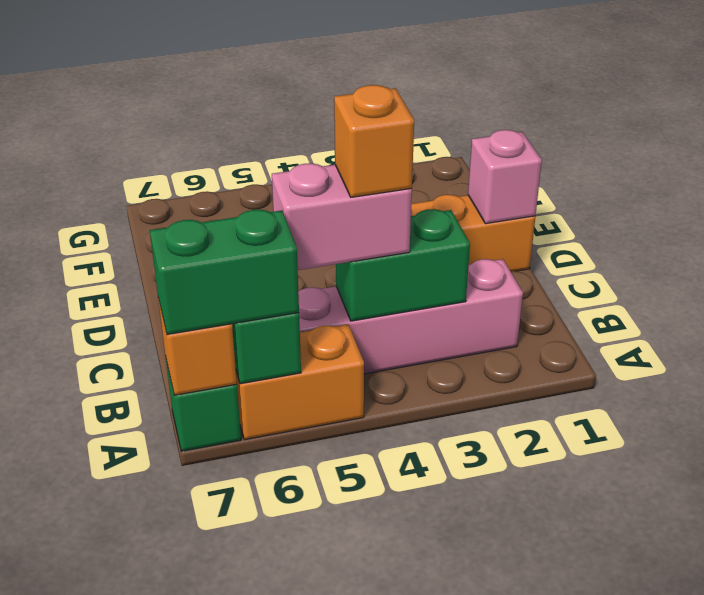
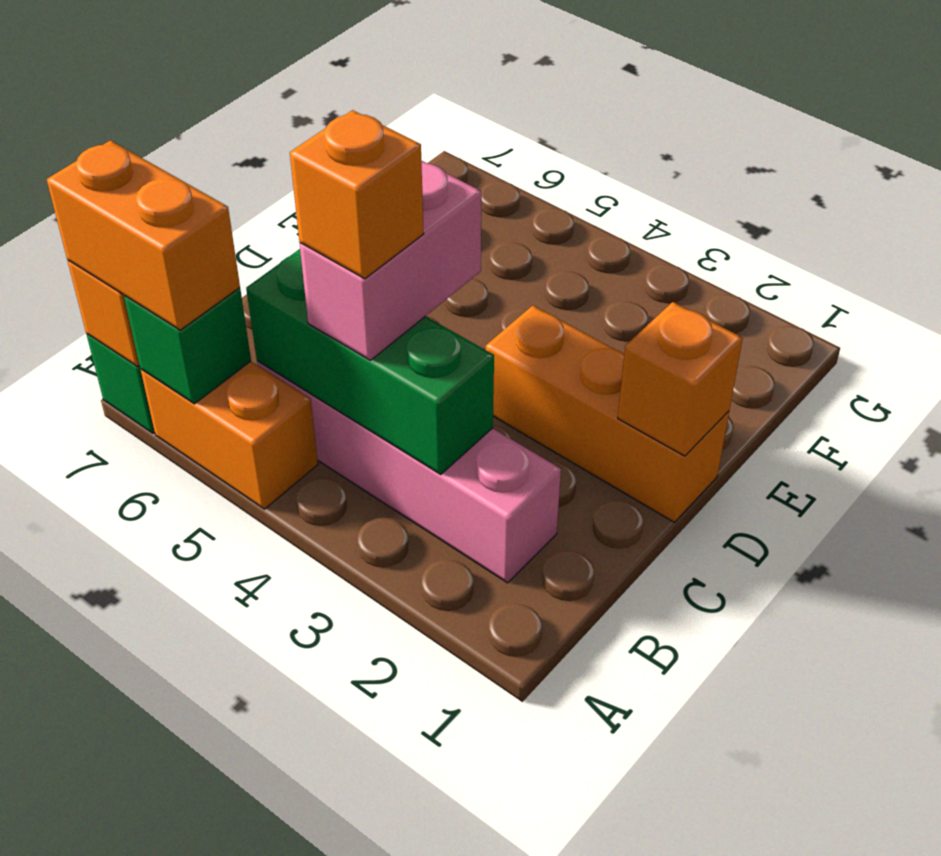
green brick A6:A7 level 3 -> orange brick A6:A7 level 3
green brick B3:B4 level 2 -> green brick B3:B5 level 2
pink brick B4:B5 level 3 -> pink brick B4:C4 level 3
pink brick D1 level 2 -> orange brick D1 level 2

